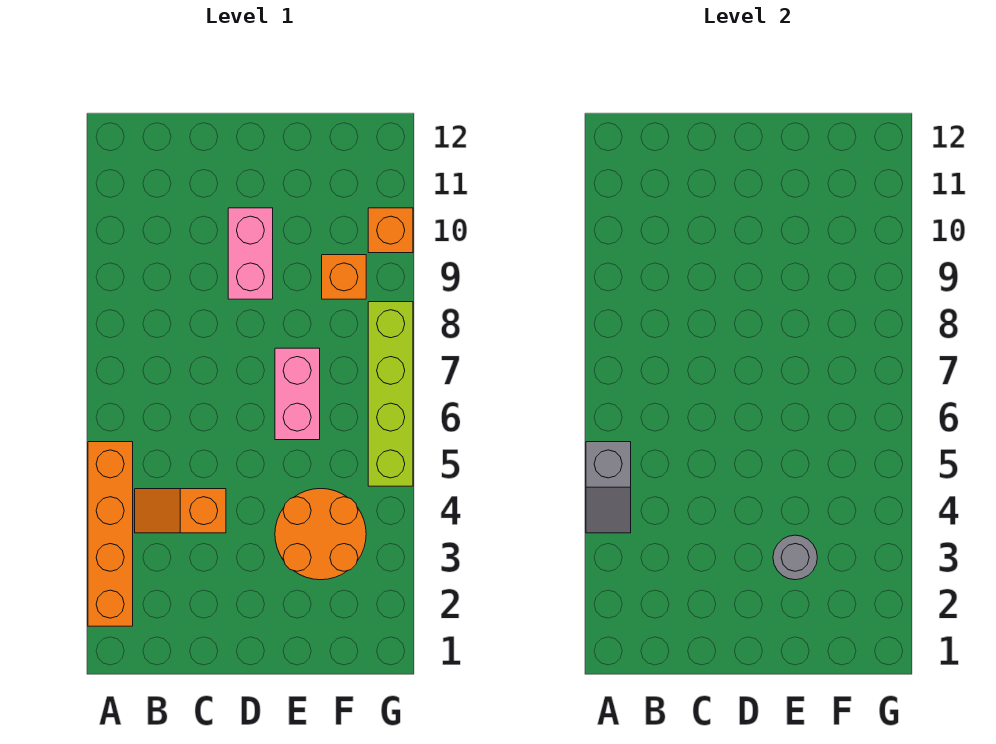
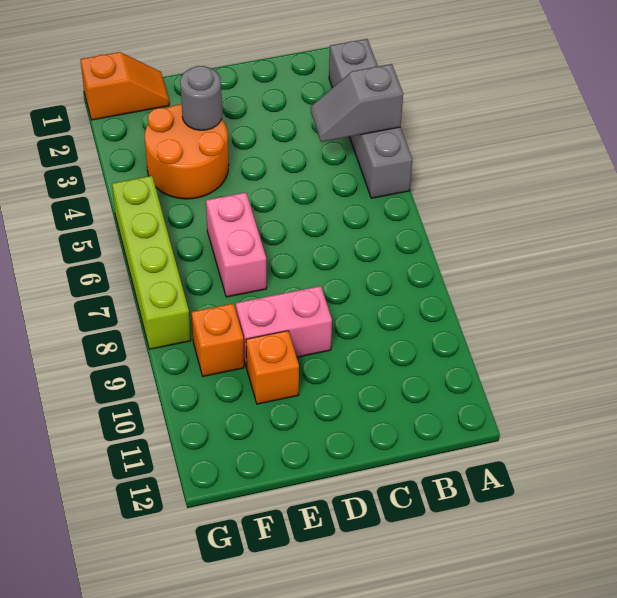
orange brick A2:A5 level 1 -> grey brick A2:A5 level 1
grey slope A4:A5 level 2 top 5 -> grey slope A4:B4 level 2 top A
orange slope B4:C4 level 1 top C -> orange slope F1:G1 level 1 top G
pink brick D9:D10 level 1 -> pink brick D9:E9 level 1
orange brick G10 level 1 -> orange brick E10 level 1

